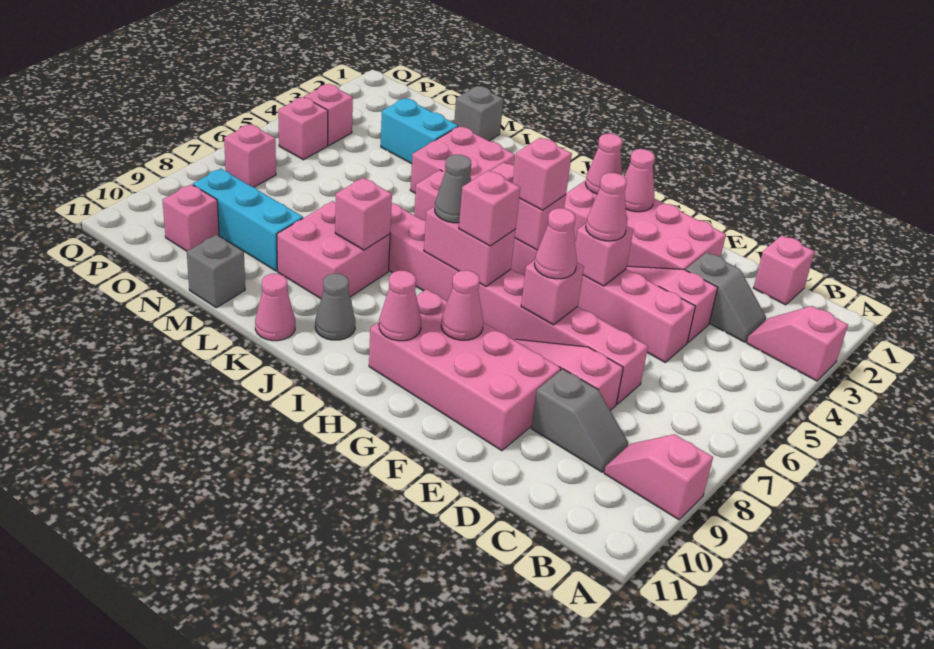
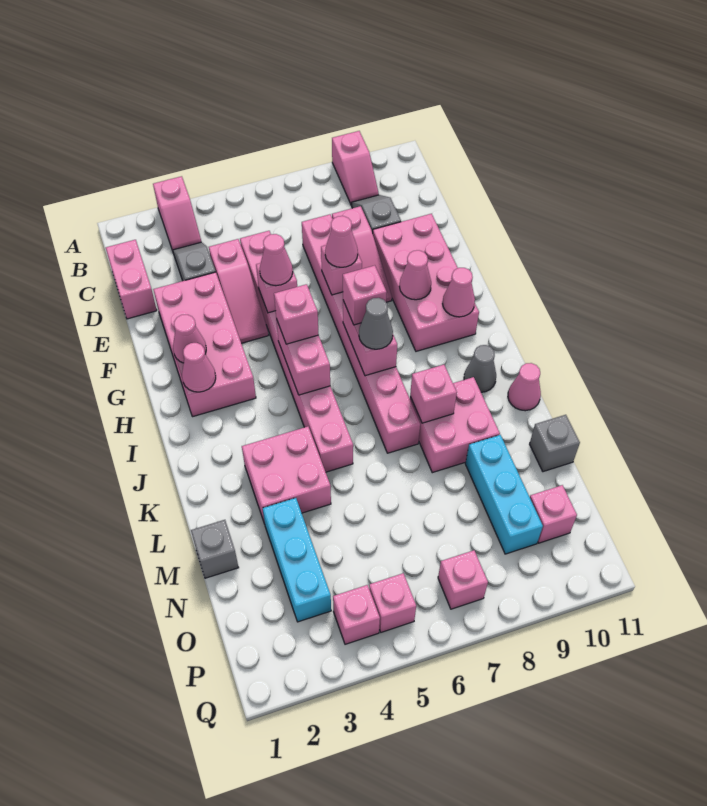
pink brick C1 level 1 -> pink brick C1:D1 level 1
cyan brick M3:N3 level 1 -> cyan brick M3:O3 level 1

